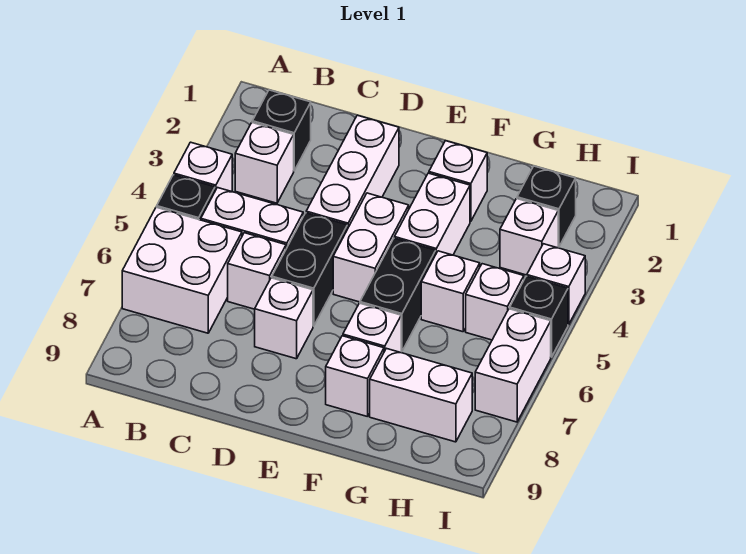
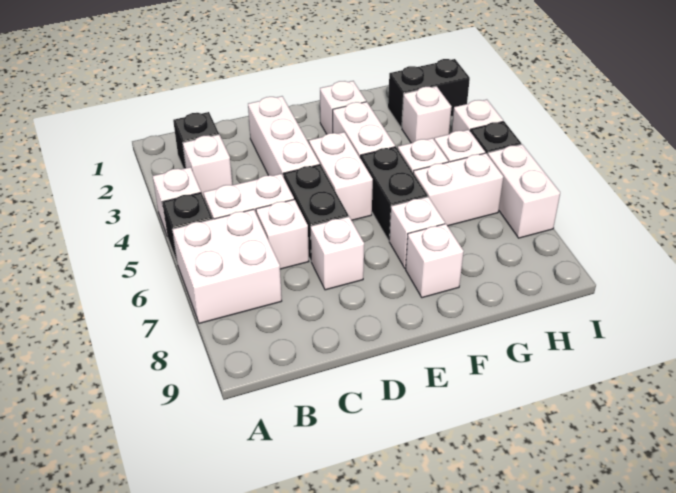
white brick G8:H8 level 1 -> white brick G6:H6 level 1
black brick H2 level 1 -> black brick H2:I2 level 1

